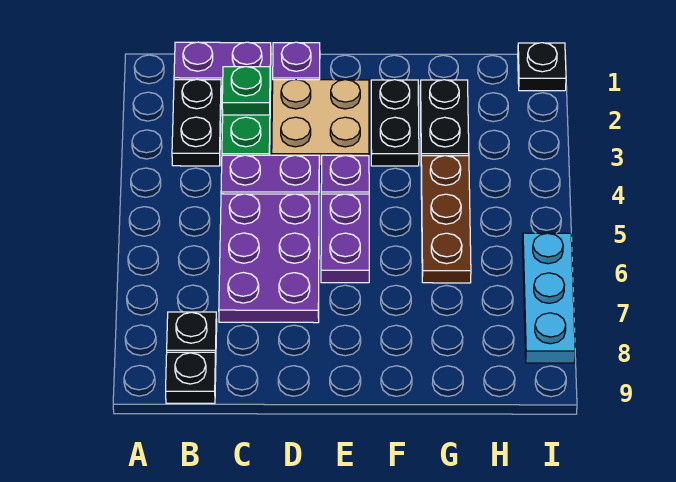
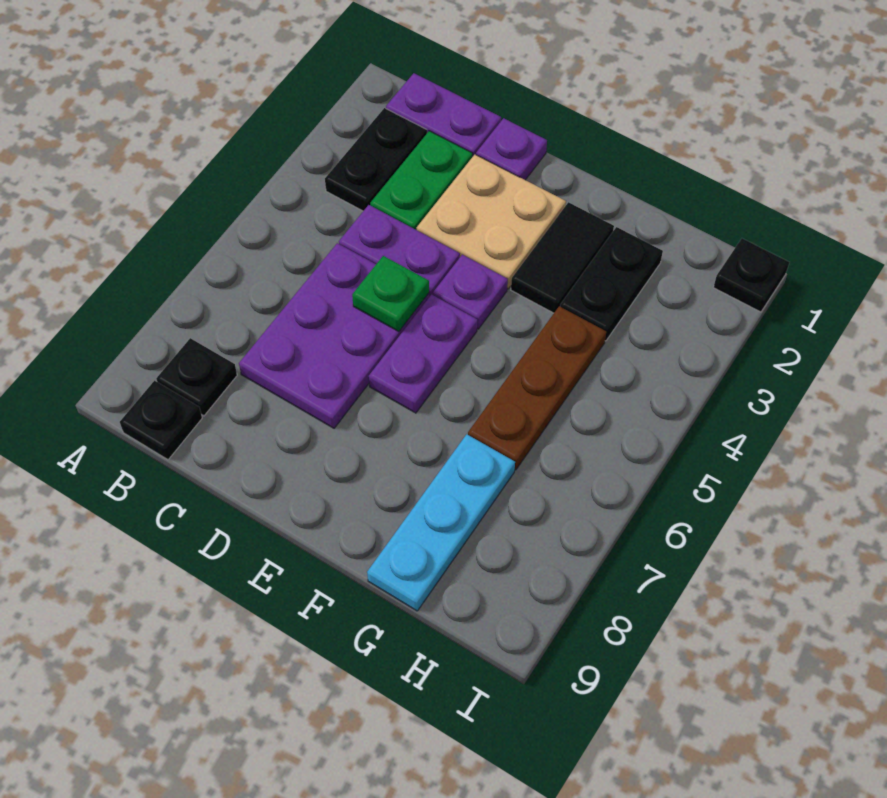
green plate C2 level 2 -> green plate D5 level 2
black plate F2:F3 level 1 -> black tile F2:F3 level 1
cyan plate I6:I8 level 1 -> cyan plate G7:G9 level 1

